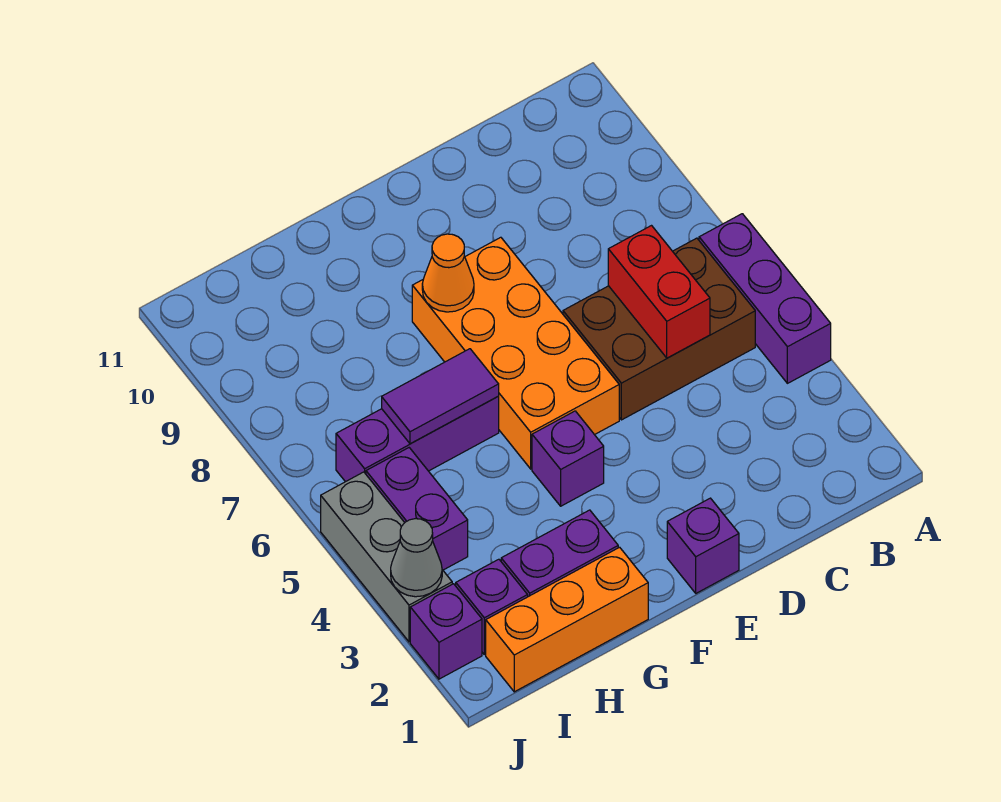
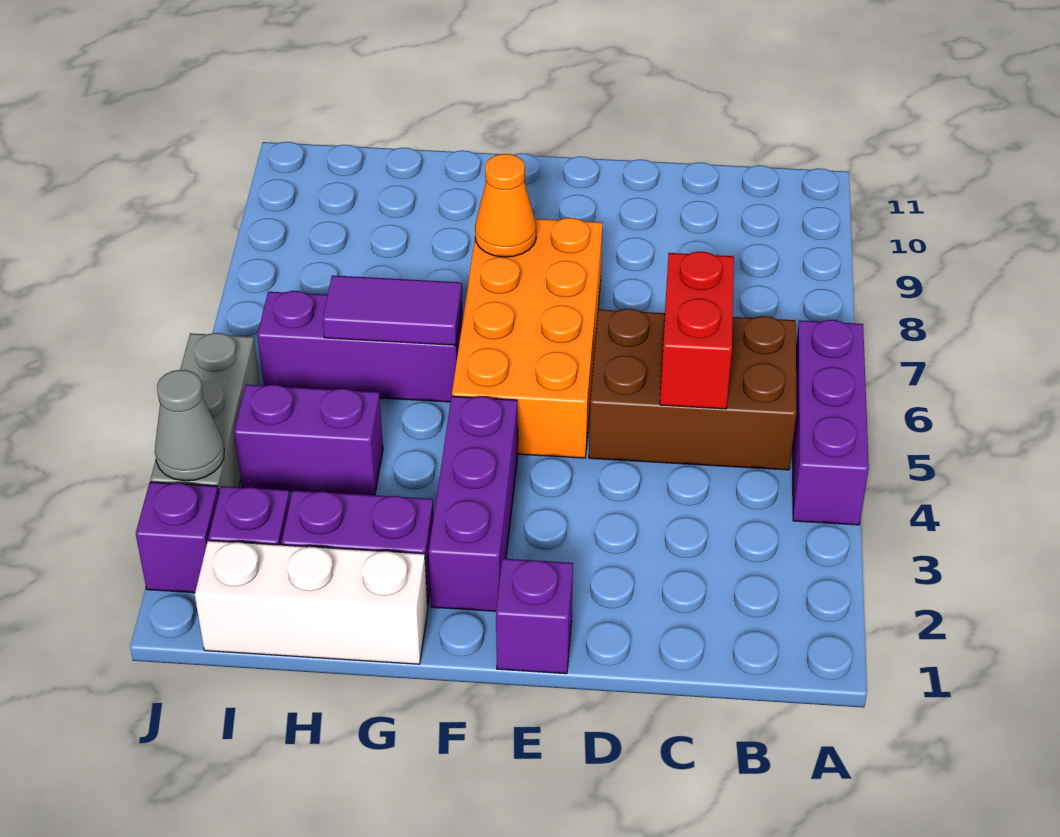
purple brick F4 level 1 -> purple brick F2:F4 level 1
orange brick G1:I1 level 1 -> white brick G1:I1 level 1
purple brick I4:I5 level 1 -> purple brick H4:I4 level 1

